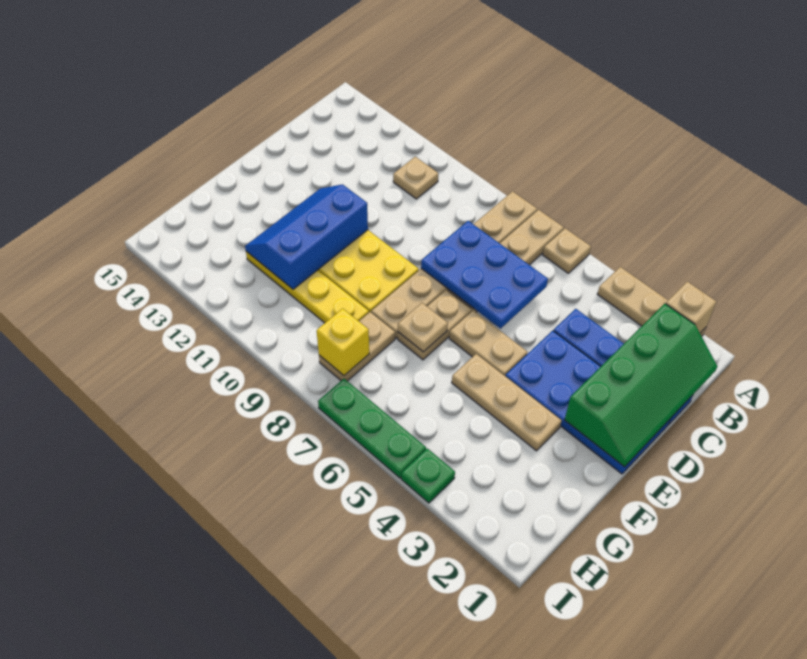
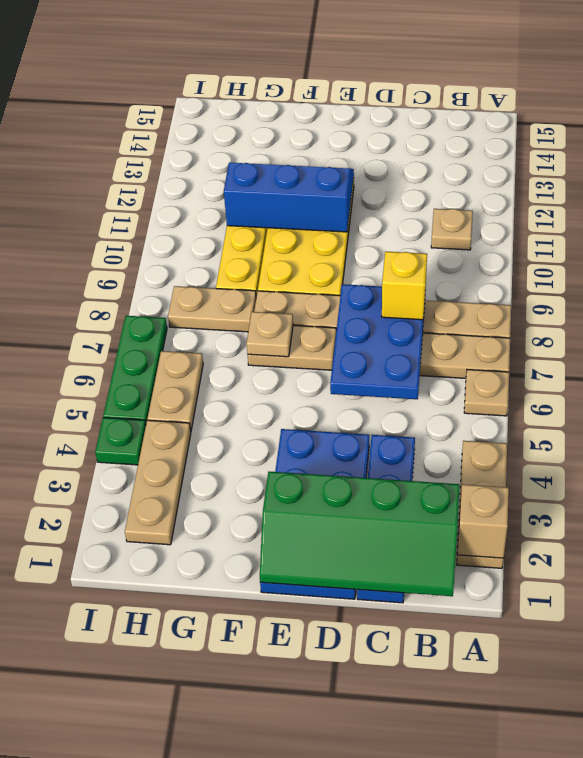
tan plate E5:E6 level 1 -> tan plate H5:H6 level 1
tan plate F3:F5 level 1 -> tan plate H2:H4 level 1
yellow brick H8 level 2 -> yellow brick C8 level 3

